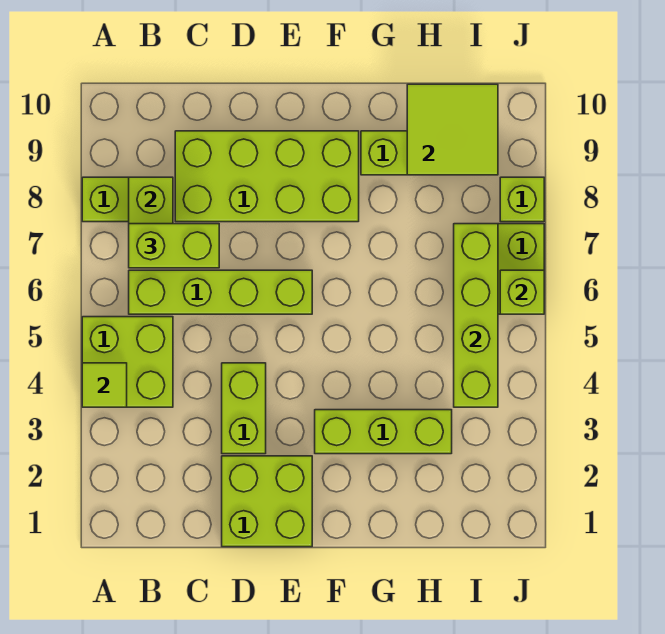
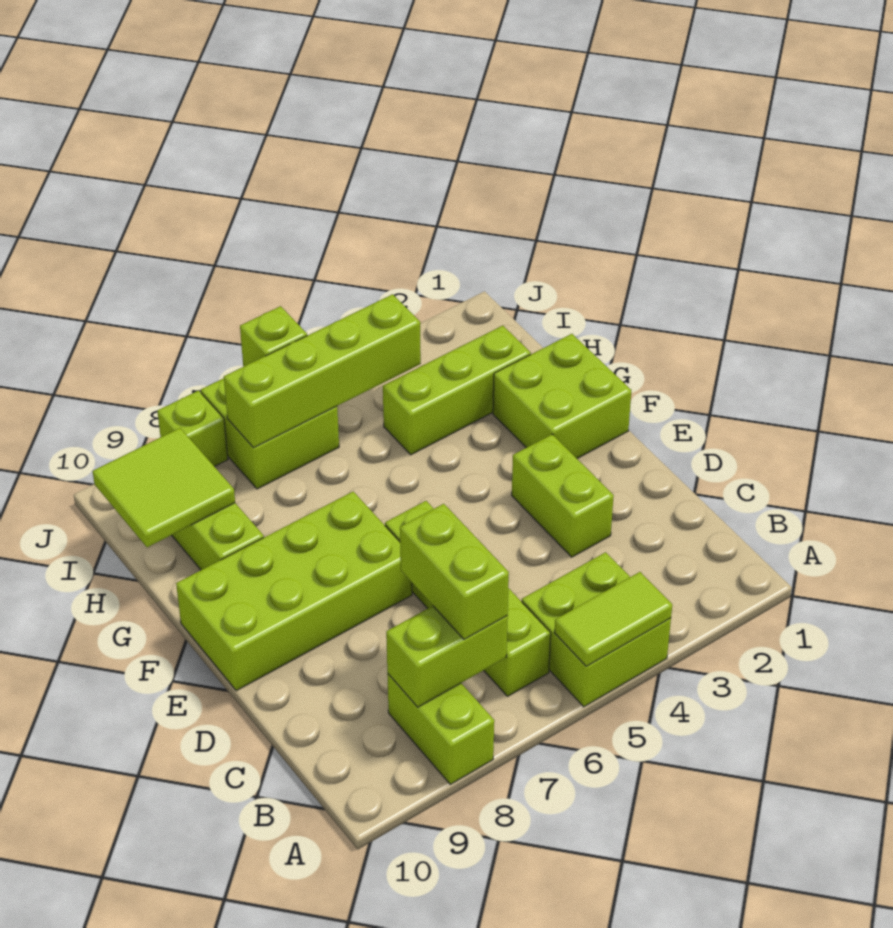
lime tile A4 level 2 -> lime tile A4:A5 level 2
lime brick C8:F9 level 1 -> lime brick E7:F10 level 1
lime brick D1:E2 level 1 -> lime brick F1:G2 level 1
lime brick D3:D4 level 1 -> lime brick D3:E3 level 1
lime brick F3:H3 level 1 -> lime brick H2:H4 level 1

